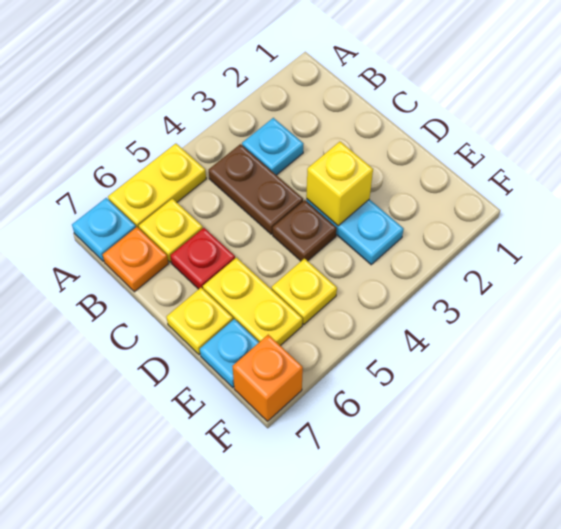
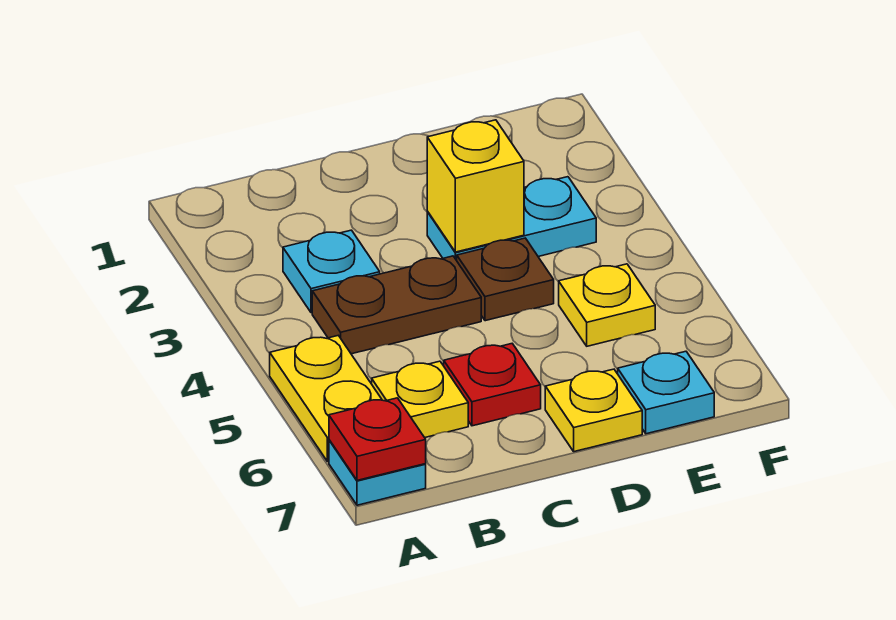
none -> red plate A7 level 2
orange plate B7 level 1 -> none
yellow plate D6:E6 level 1 -> none
orange brick F7 level 1 -> none

